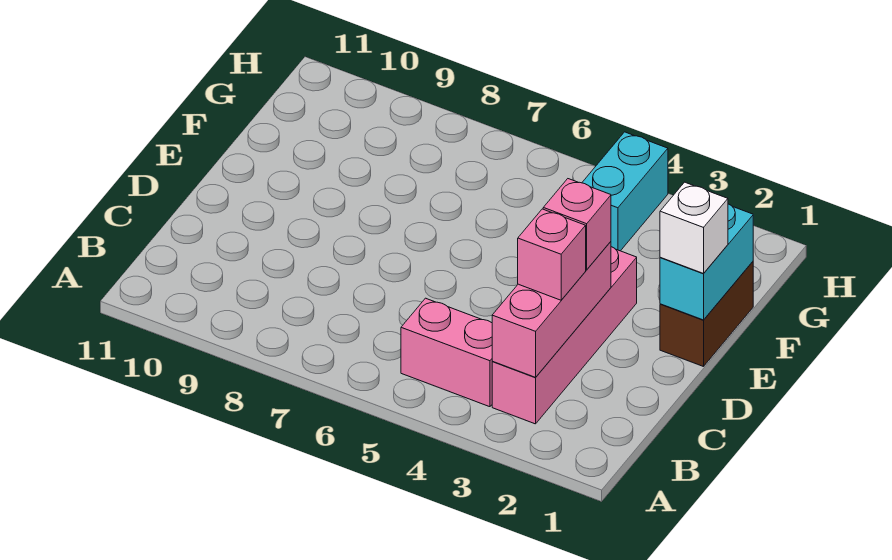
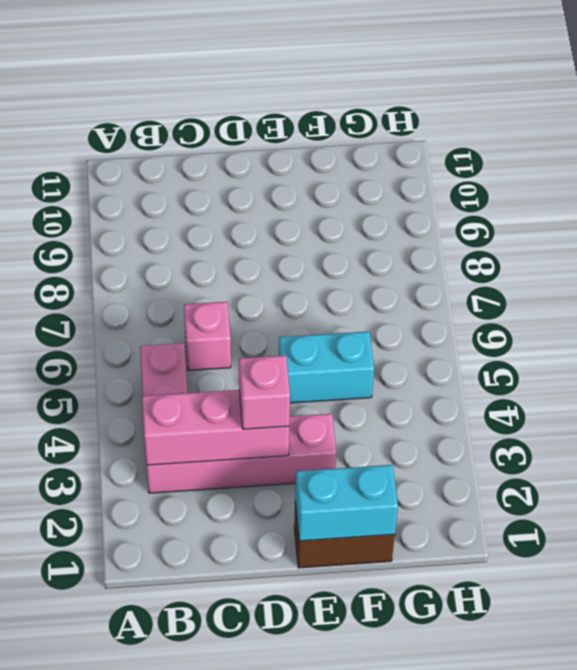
pink brick C3 level 3 -> pink brick C6 level 1
white brick E1 level 3 -> none
cyan brick G4:H4 level 1 -> cyan brick E5:F5 level 1

